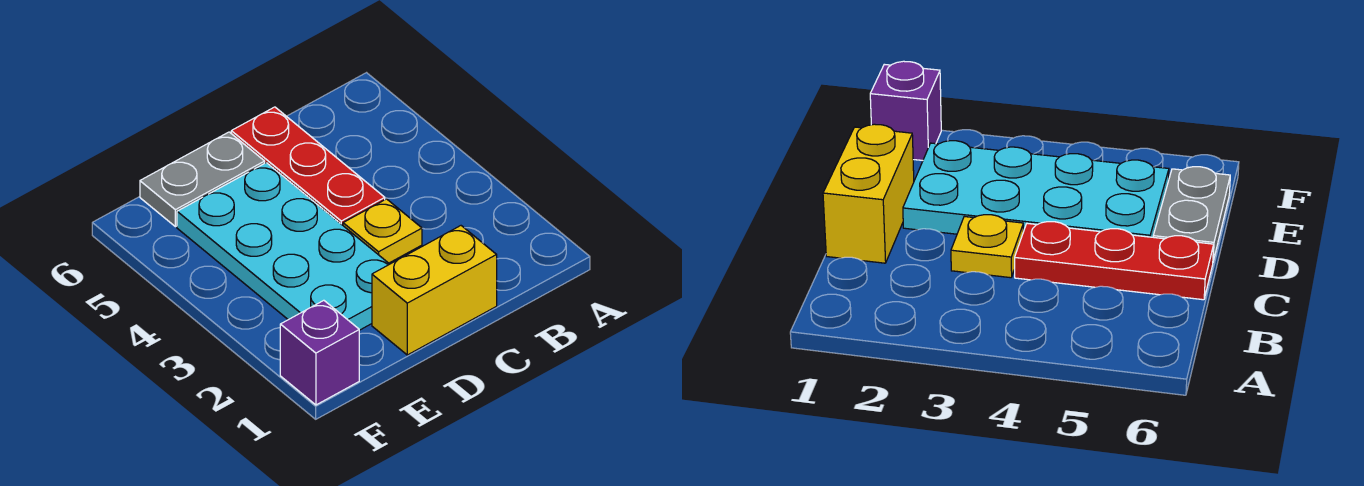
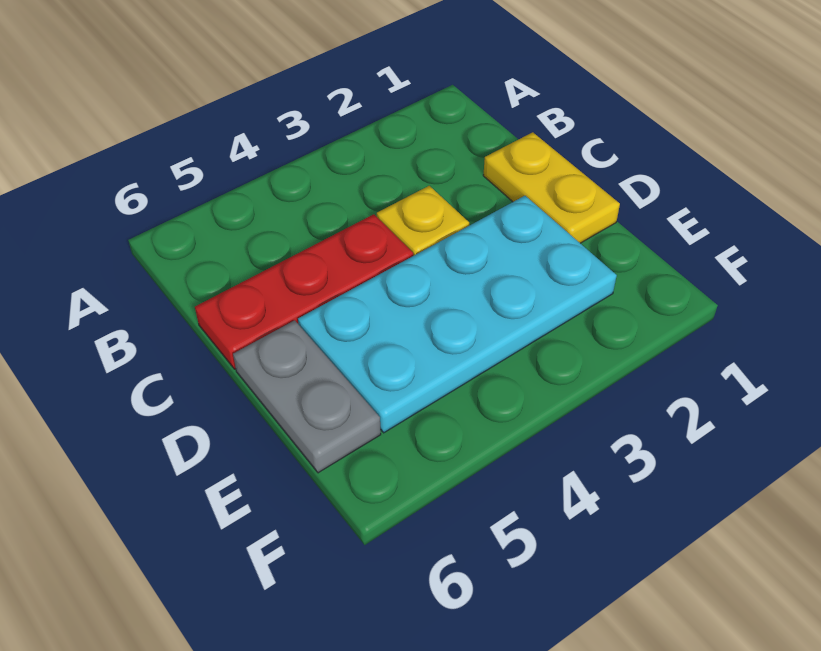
yellow brick C1:D1 level 1 -> yellow plate C1:D1 level 1
purple brick F1 level 1 -> none

